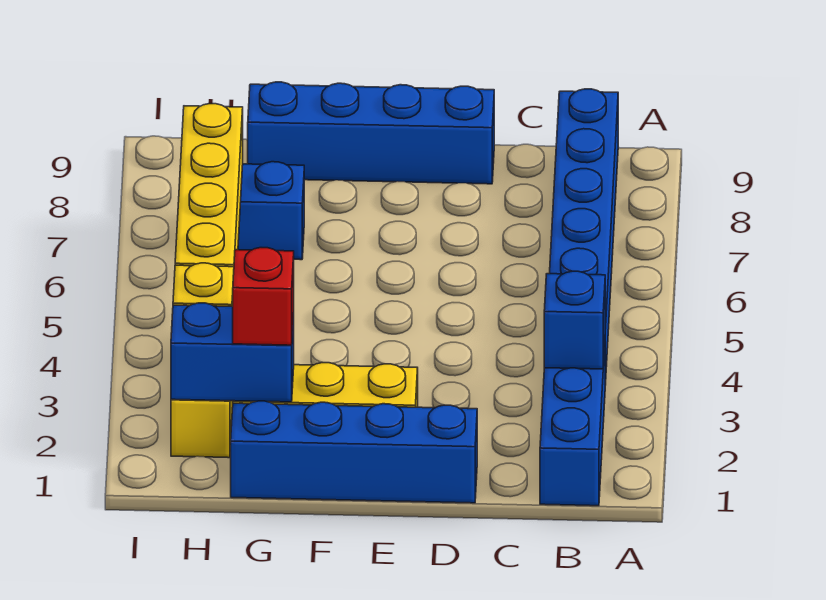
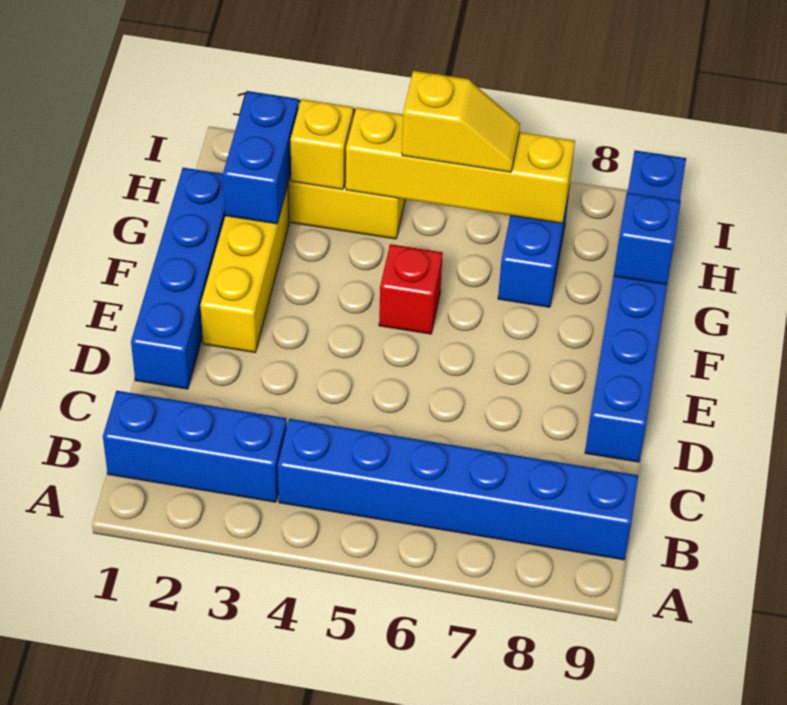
blue brick B3 level 2 -> blue brick G9 level 2
blue brick D9:G9 level 1 -> blue brick D9:I9 level 1
red brick G2 level 3 -> red brick F5 level 1
none -> yellow slope H5:H6 level 3 top 5

